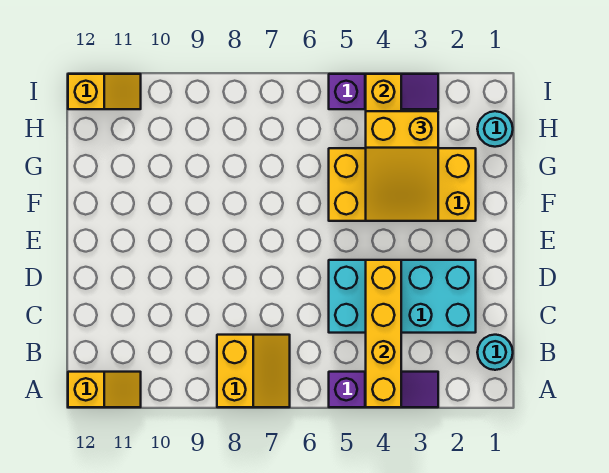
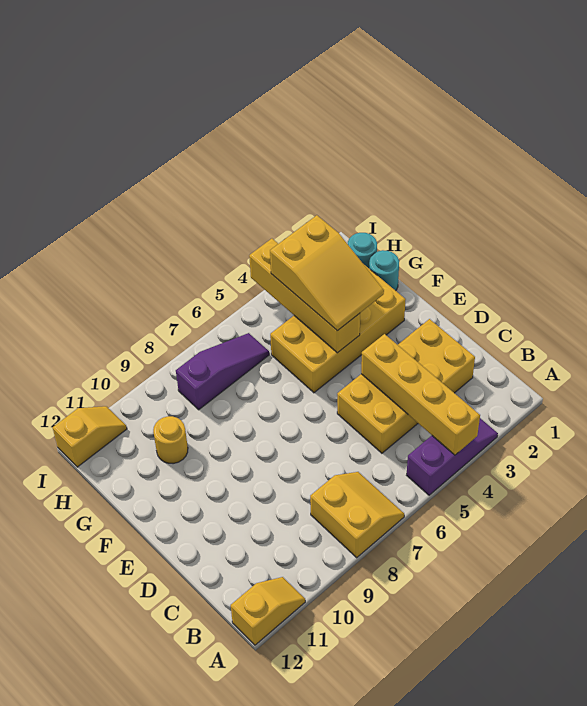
cyan round brick B1 level 1 -> cyan round brick G1 level 1
cyan brick C2:D5 level 1 -> yellow brick C2:D5 level 1
none -> yellow round brick G10 level 1
purple slope I3:I5 level 1 top 5 -> purple slope H6:H8 level 1 top 8

